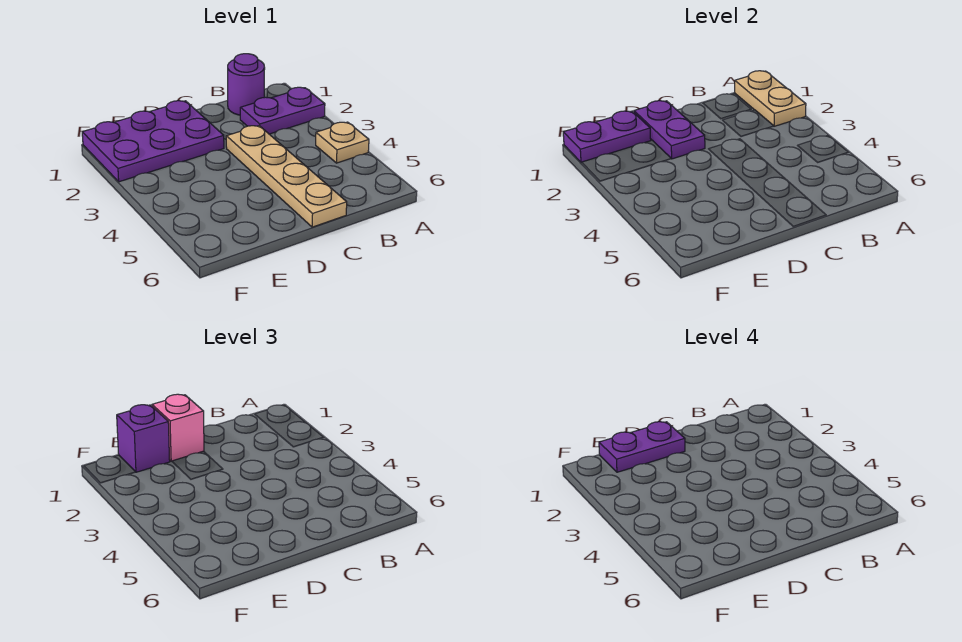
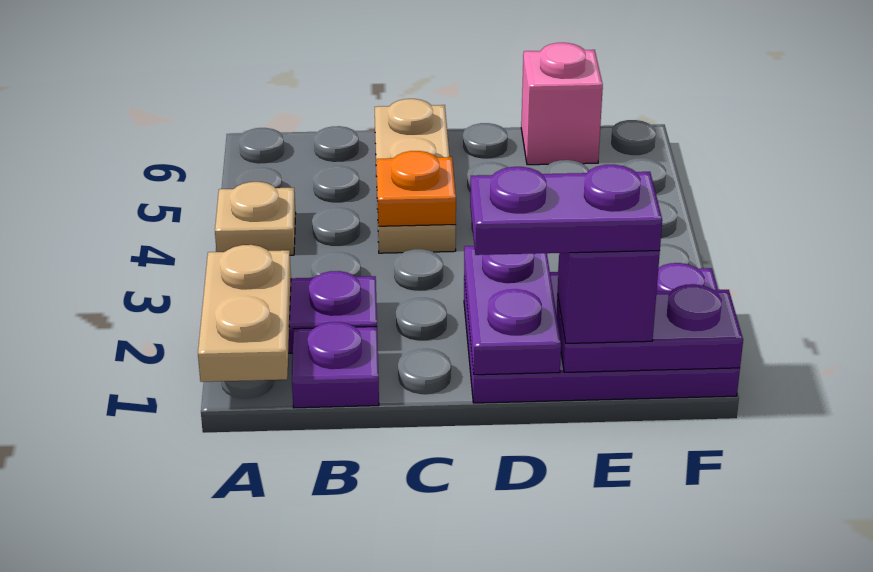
purple round brick B1 level 1 -> purple plate B1 level 1
tan plate C3:C6 level 1 -> tan plate C4:C6 level 1
none -> orange plate C4 level 2
pink brick D1 level 3 -> pink brick E6 level 1

